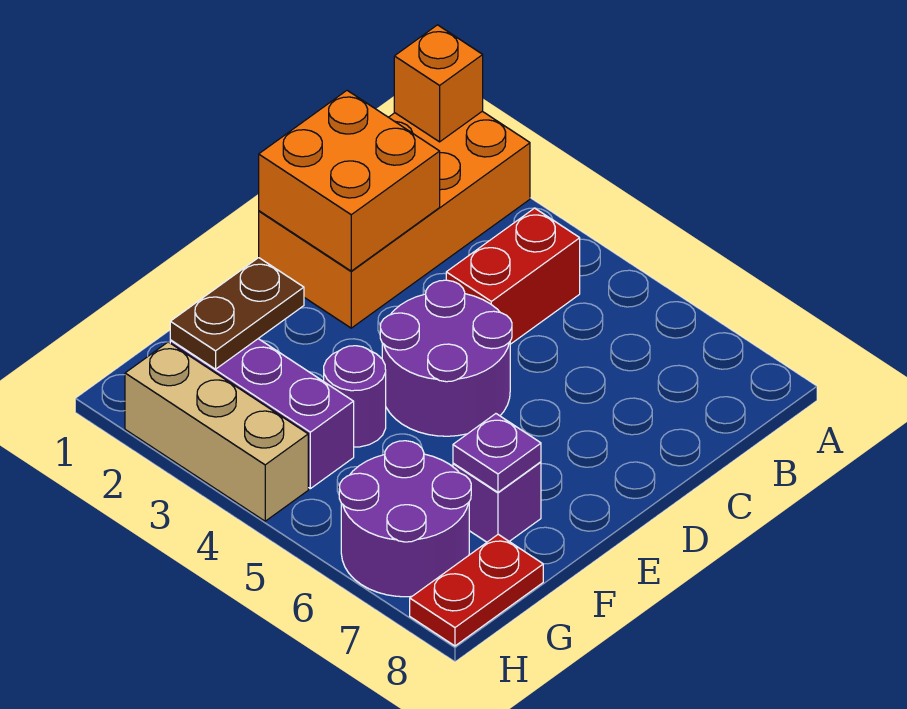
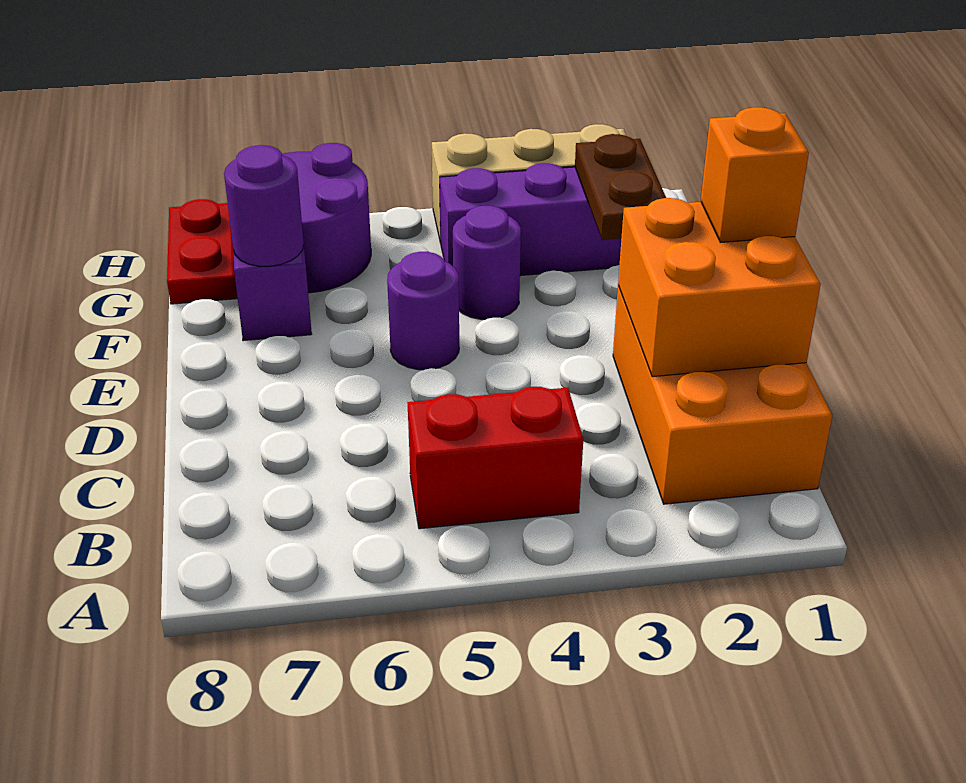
orange brick A1:D2 level 1 -> orange brick B1:D2 level 1
orange brick A1 level 2 -> orange brick D1 level 3
red brick B4:C4 level 1 -> red brick B4:B5 level 1
purple round brick D4:E5 level 1 -> purple round brick E5 level 1
purple plate F7 level 2 -> purple round brick F7 level 2

